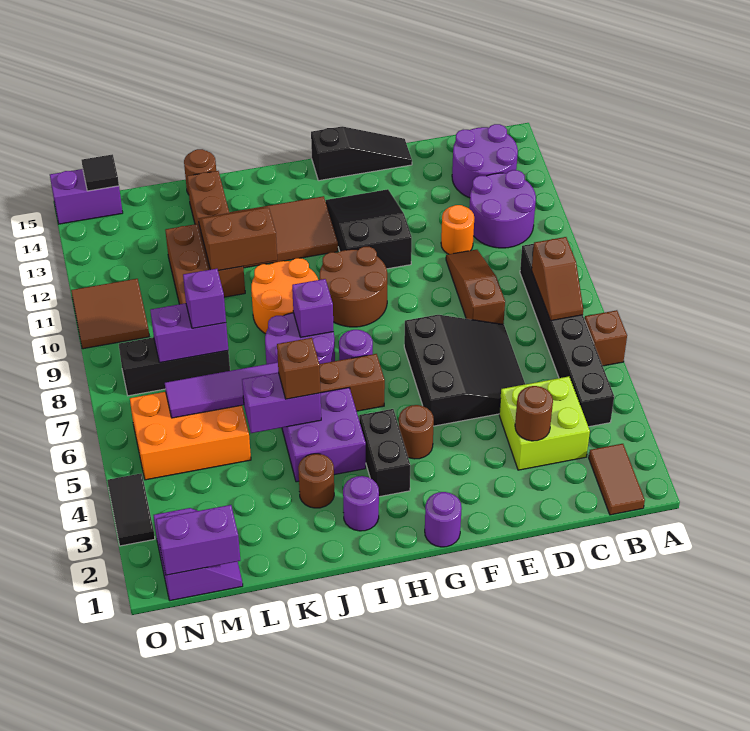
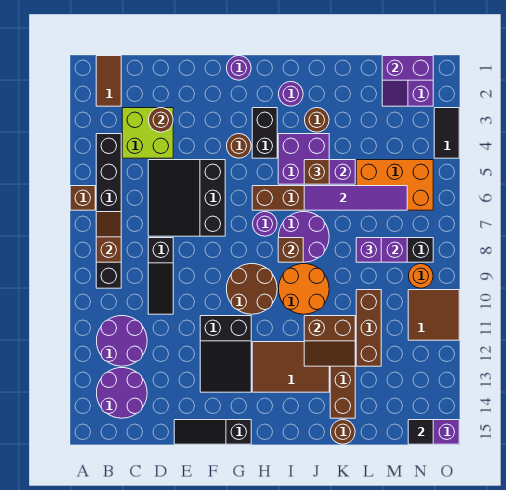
brown slope D8:D10 level 1 top 8 -> black slope D8:D10 level 1 top 8
orange round brick D11 level 1 -> orange round brick N9 level 1
purple brick I8 level 2 -> brown brick I8 level 2

